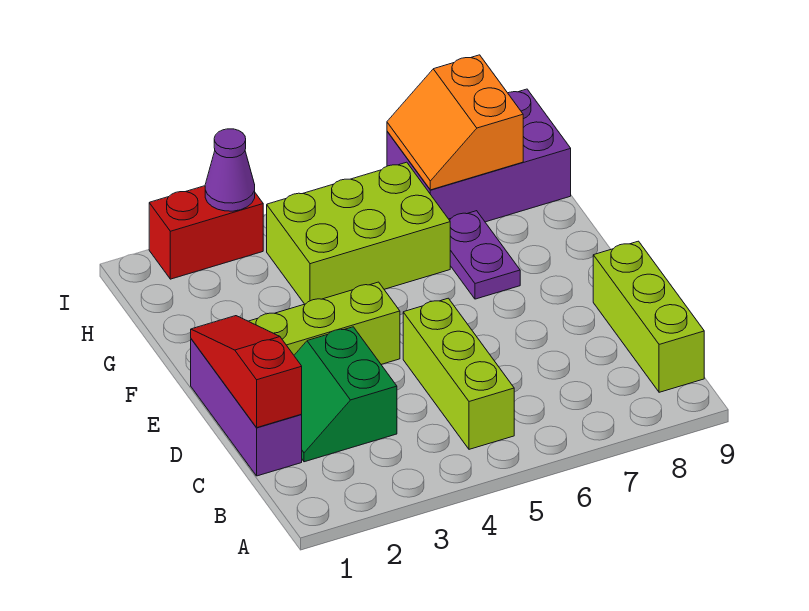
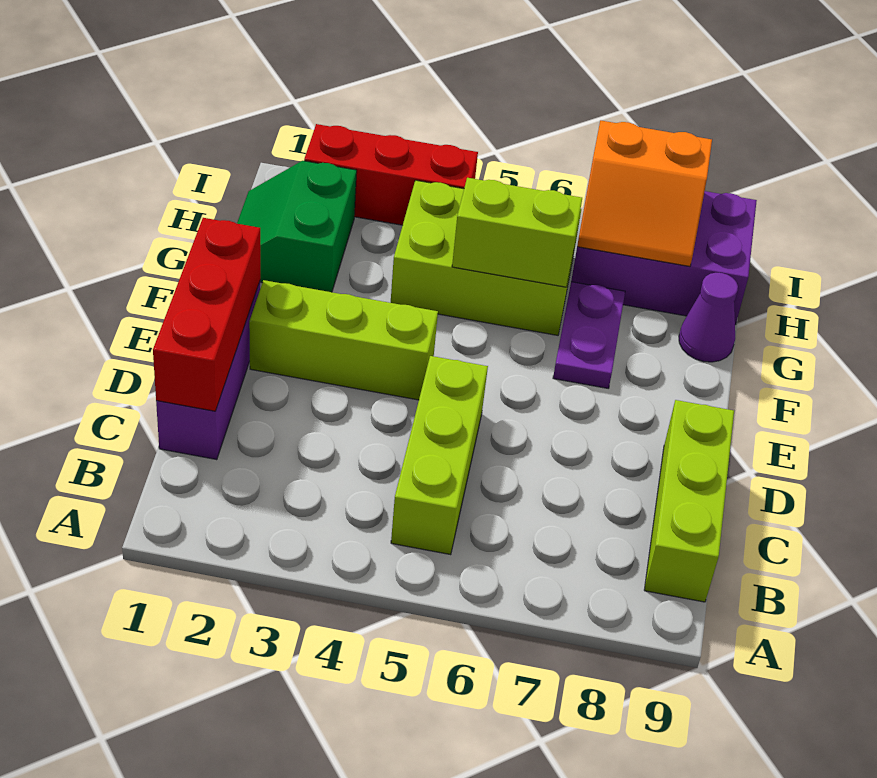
red slope C1:E1 level 2 top C -> red brick C1:E1 level 2
green slope C2:D3 level 1 top 3 -> green slope G1:H2 level 1 top 2
none -> lime brick G5:G6 level 2
orange slope H7:I8 level 2 top 8 -> orange slope H7:I8 level 2 top I
red brick I2:I3 level 1 -> red brick I2:I4 level 1
purple cone I3 level 2 -> purple cone G9 level 1

